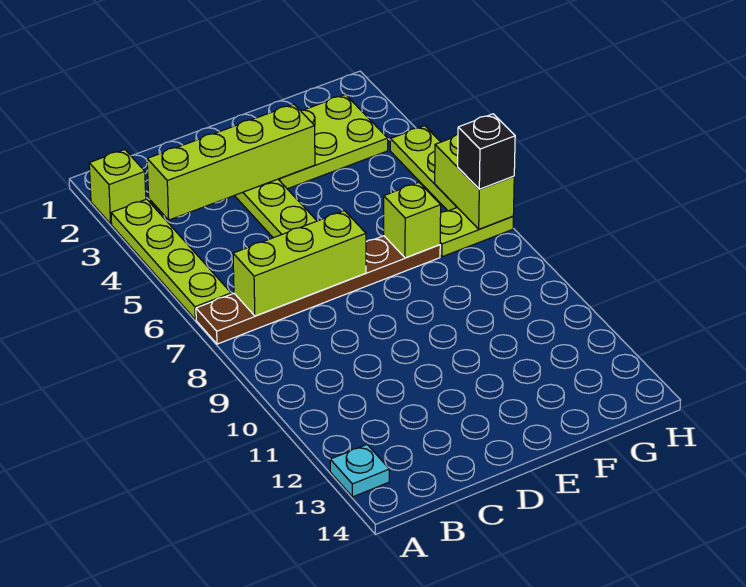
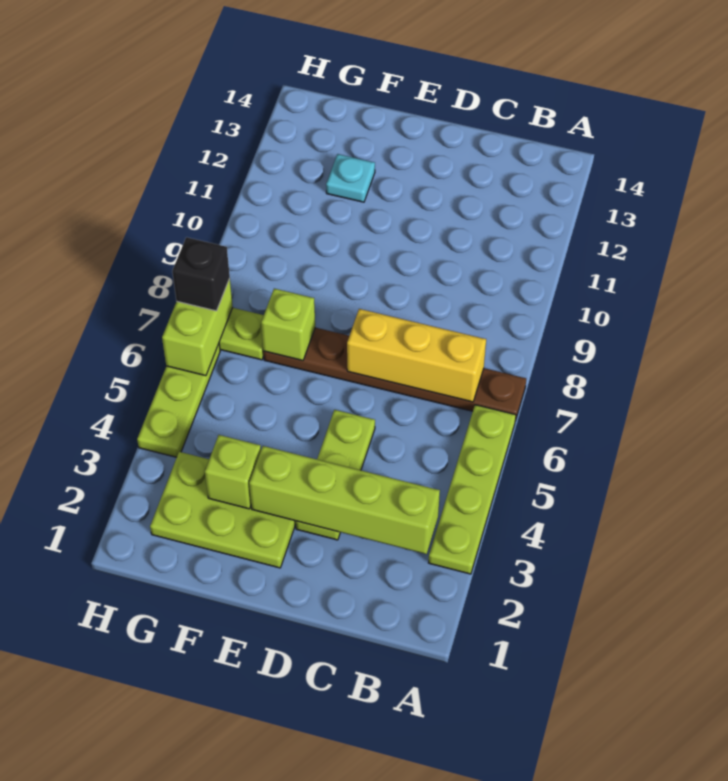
lime brick A2 level 1 -> lime brick F3 level 2
cyan plate A13 level 1 -> cyan plate F12 level 1
lime brick B7:D7 level 2 -> yellow brick B7:D7 level 2

